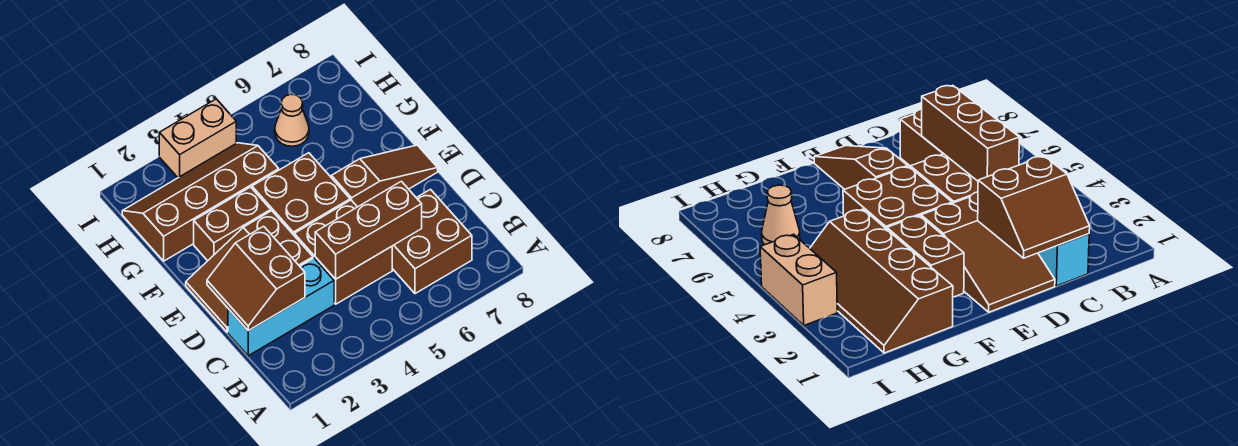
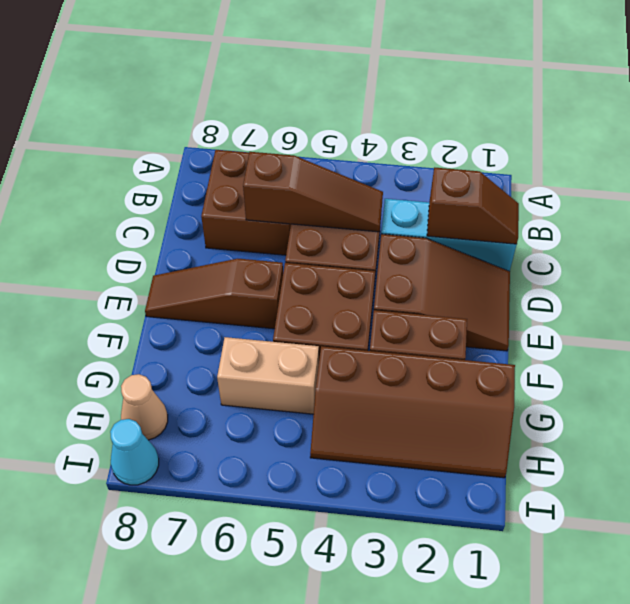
brown slope C1:D2 level 2 top 2 -> brown slope C1:C2 level 2 top 2
brown brick C4:C6 level 2 -> brown slope C4:C6 level 2 top 6
tan cone H6 level 1 -> tan cone H8 level 1
tan brick I3:I4 level 1 -> tan brick G5:G6 level 1
none -> cyan cone I8 level 1

